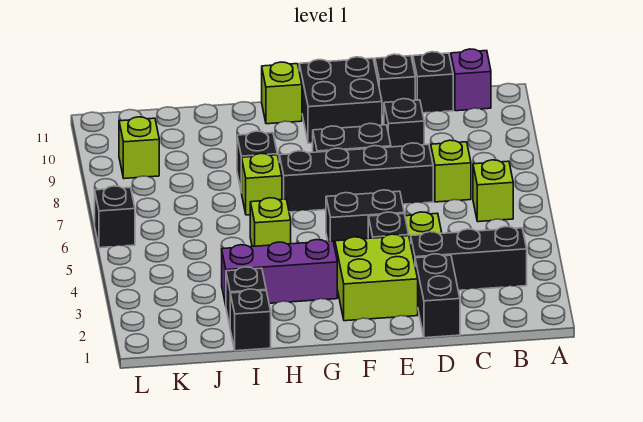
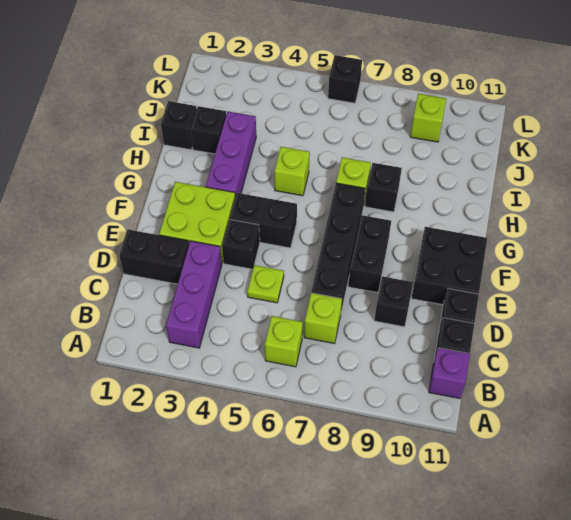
black brick B3:D3 level 1 -> purple brick B3:D3 level 1
black brick E5:F5 level 1 -> black brick F4:F5 level 1
lime brick G11 level 1 -> none

